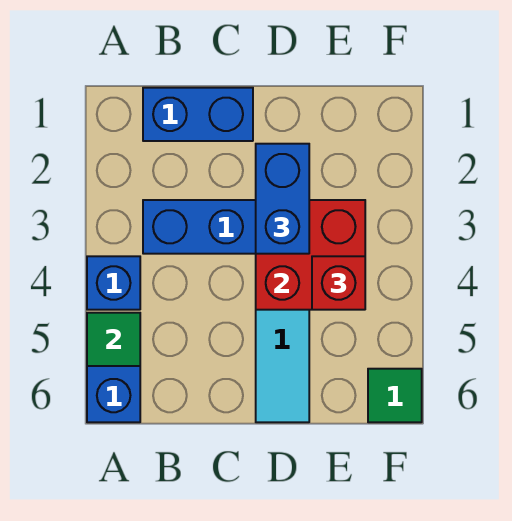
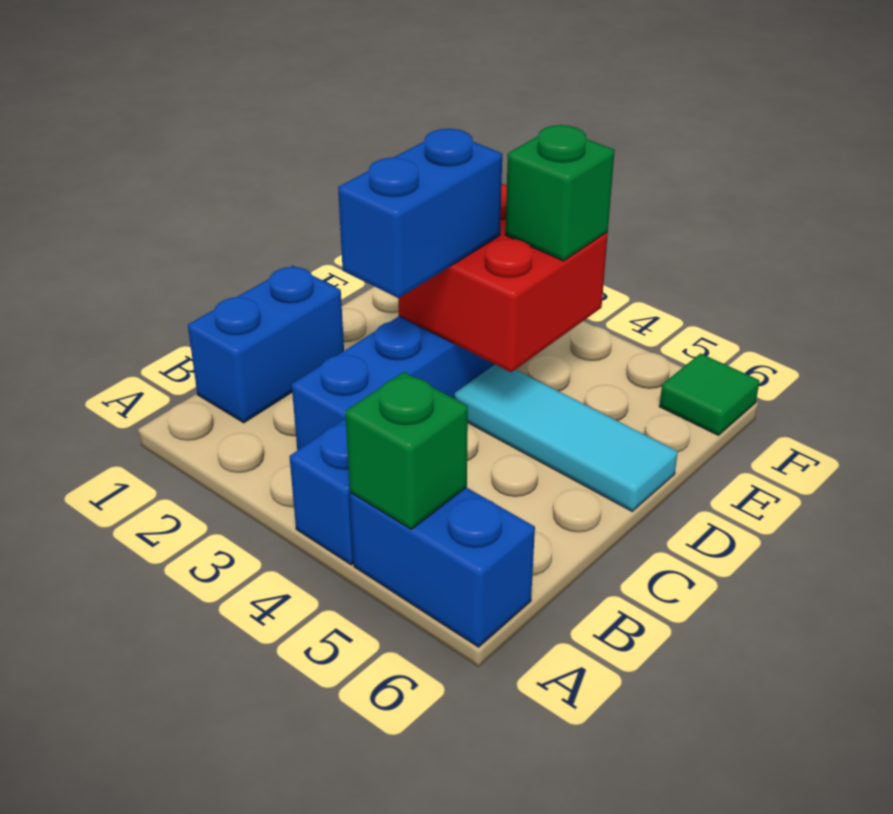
green tile A5 level 2 -> green brick A5 level 2
blue brick D2:D3 level 3 -> blue brick C3:D3 level 3
red brick E4 level 3 -> green brick E4 level 3

